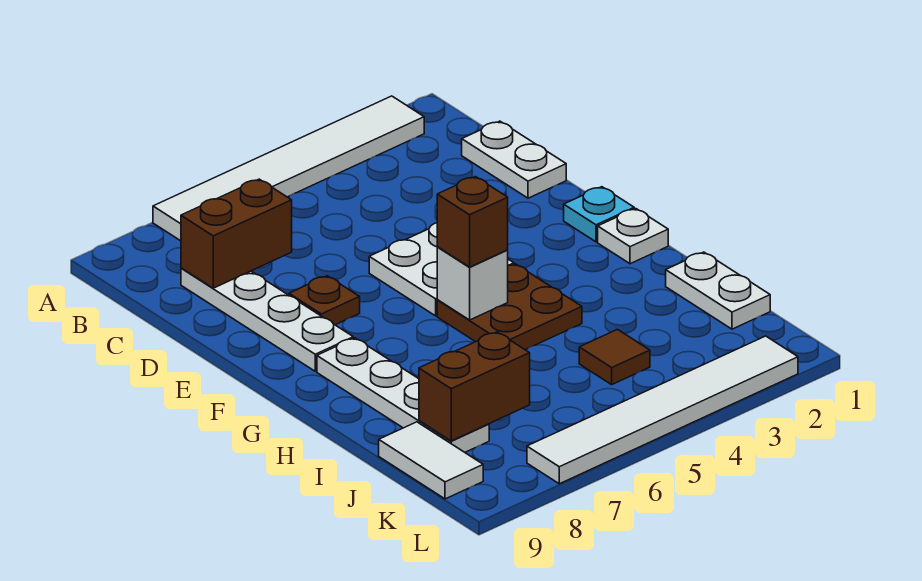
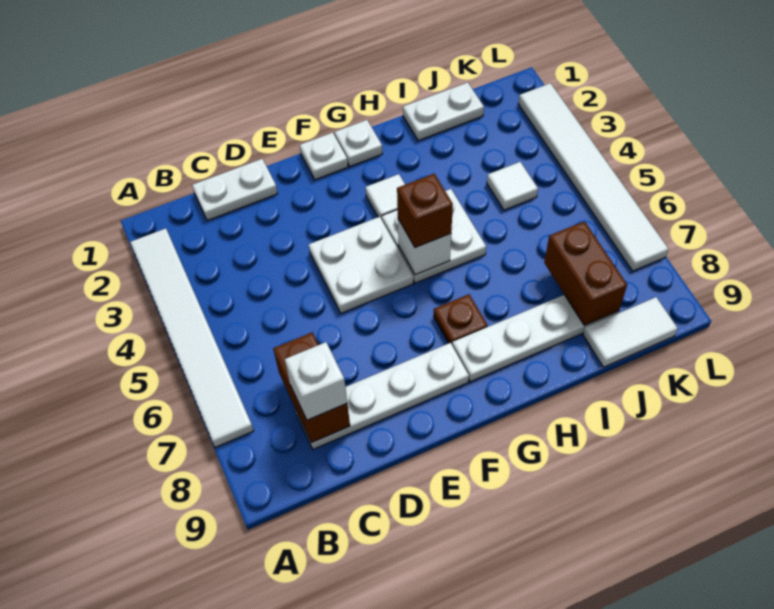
none -> white brick C8 level 3
brown plate E7 level 1 -> brown plate G7 level 1
cyan plate F1 level 1 -> white plate F1 level 1
none -> white tile G3 level 1
brown plate G4:H5 level 1 -> white plate G4:H5 level 1
brown tile J4 level 1 -> white tile J4 level 1

